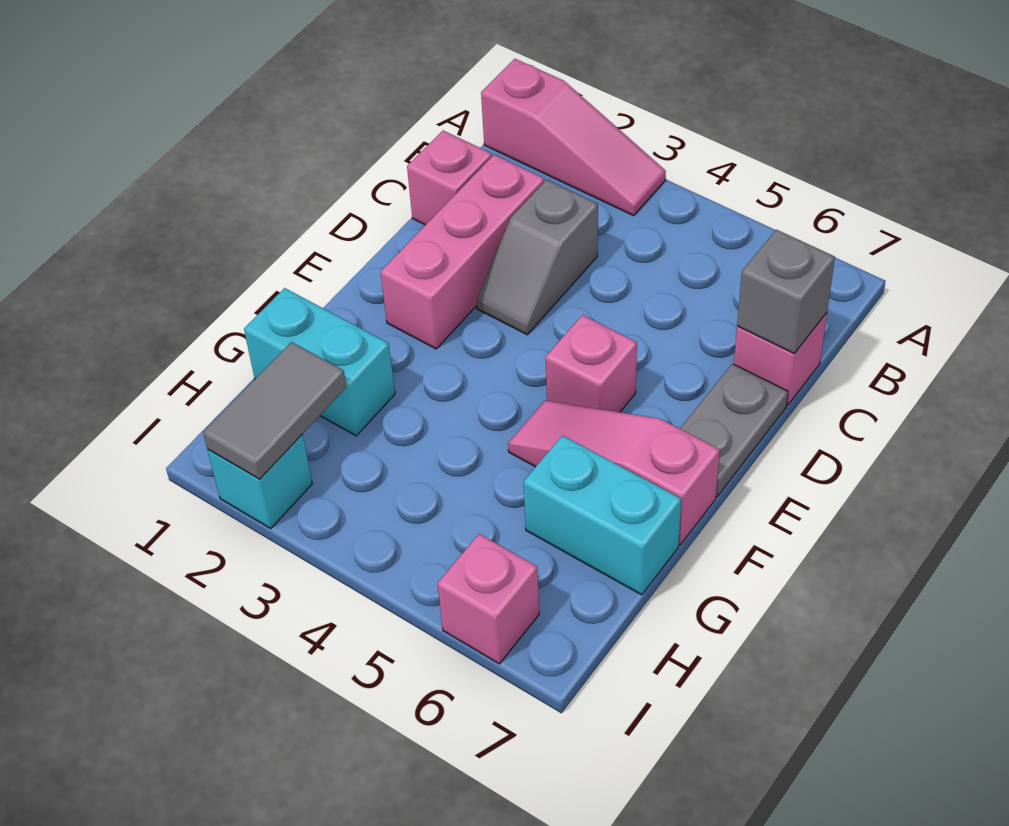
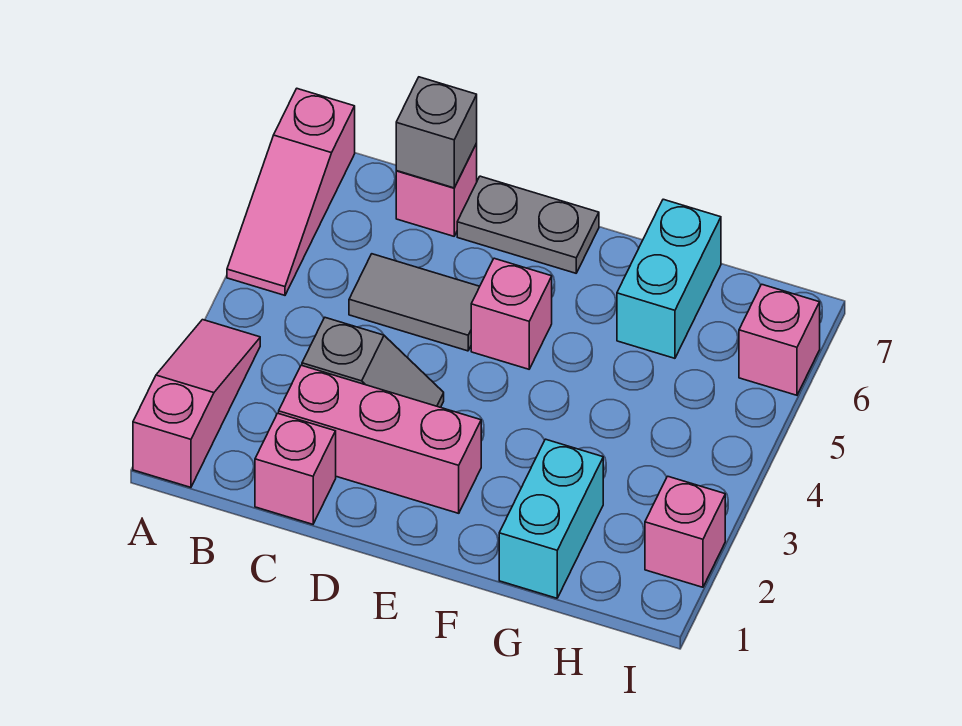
pink slope F5:F7 level 1 top 7 -> pink slope A5:A7 level 1 top 7
grey tile H2:I2 level 2 -> grey tile C5:D5 level 1
cyan brick I2 level 1 -> pink brick I2 level 1

